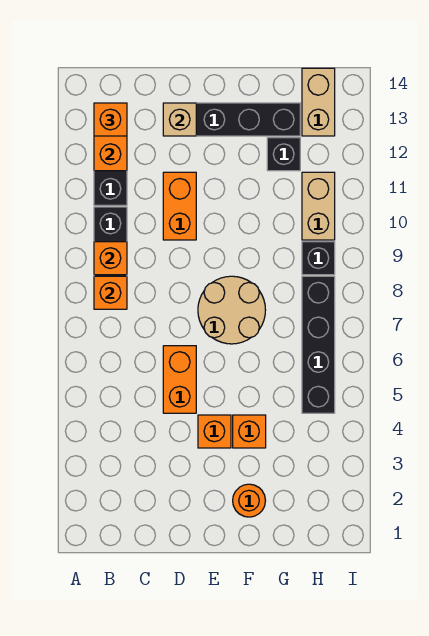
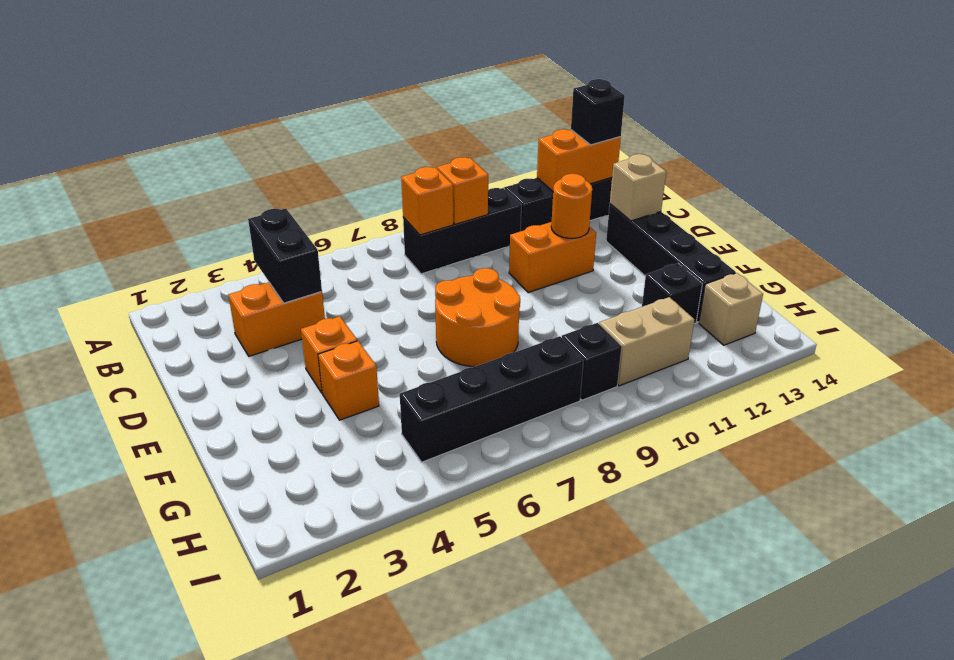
none -> black brick B4:C4 level 2
orange brick B13 level 3 -> black brick B13 level 3
orange brick D5:D6 level 1 -> orange brick C3:C4 level 1
tan round brick E7:F8 level 1 -> orange round brick E7:F8 level 1
orange round brick F2 level 1 -> orange round brick D11 level 2
tan brick H13:H14 level 1 -> tan brick H13 level 1

